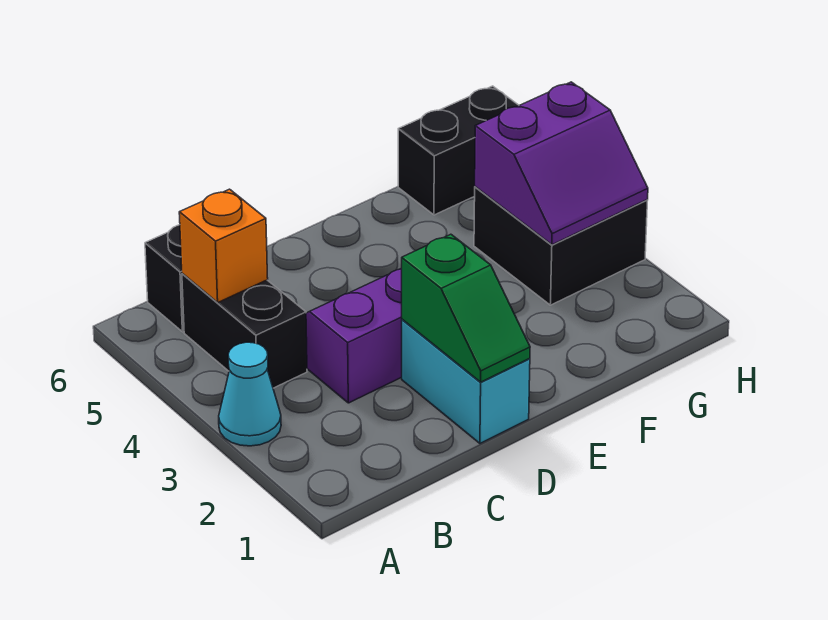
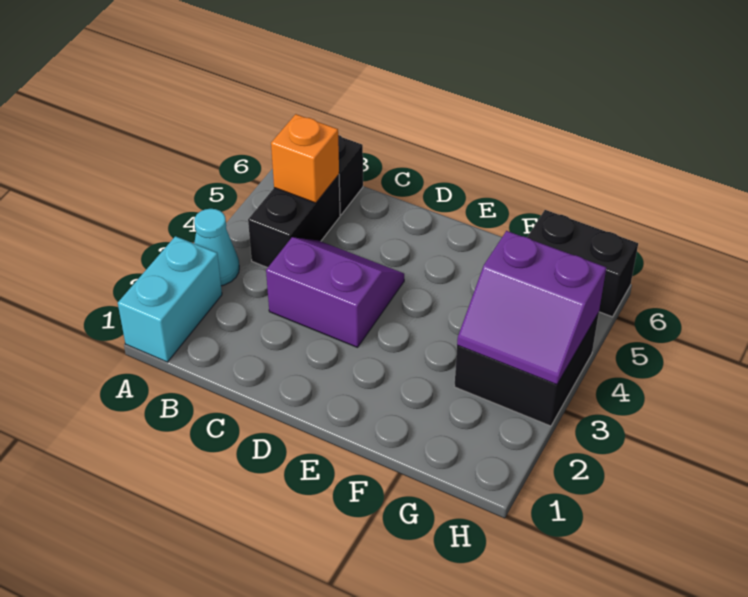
cyan brick D1:D2 level 1 -> cyan brick A1:A2 level 1
green slope D1:D2 level 2 top 2 -> none

